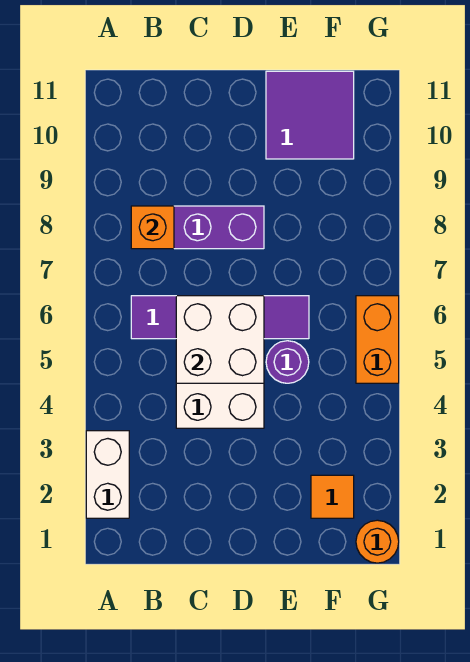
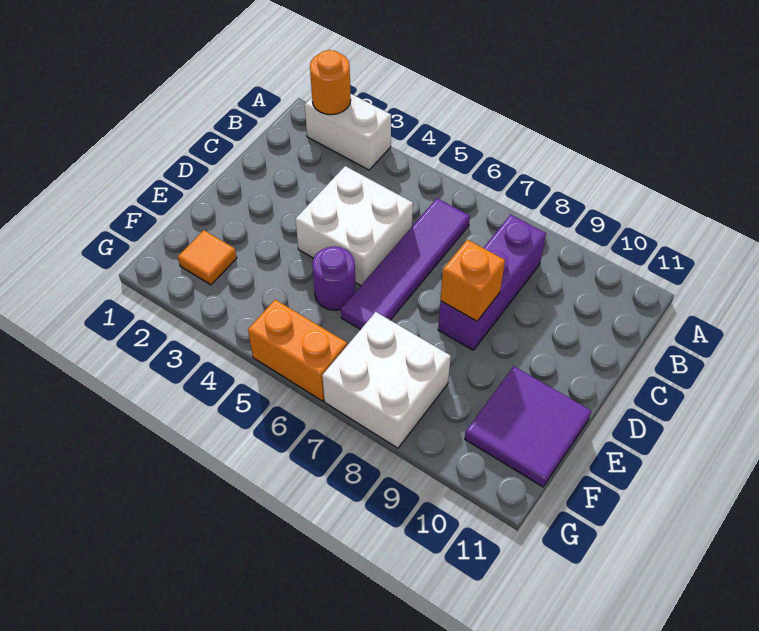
orange brick B8 level 2 -> orange brick D8 level 2
white brick C5:D6 level 2 -> white brick F7:G8 level 1
orange round brick G1 level 1 -> orange round brick A2 level 2

